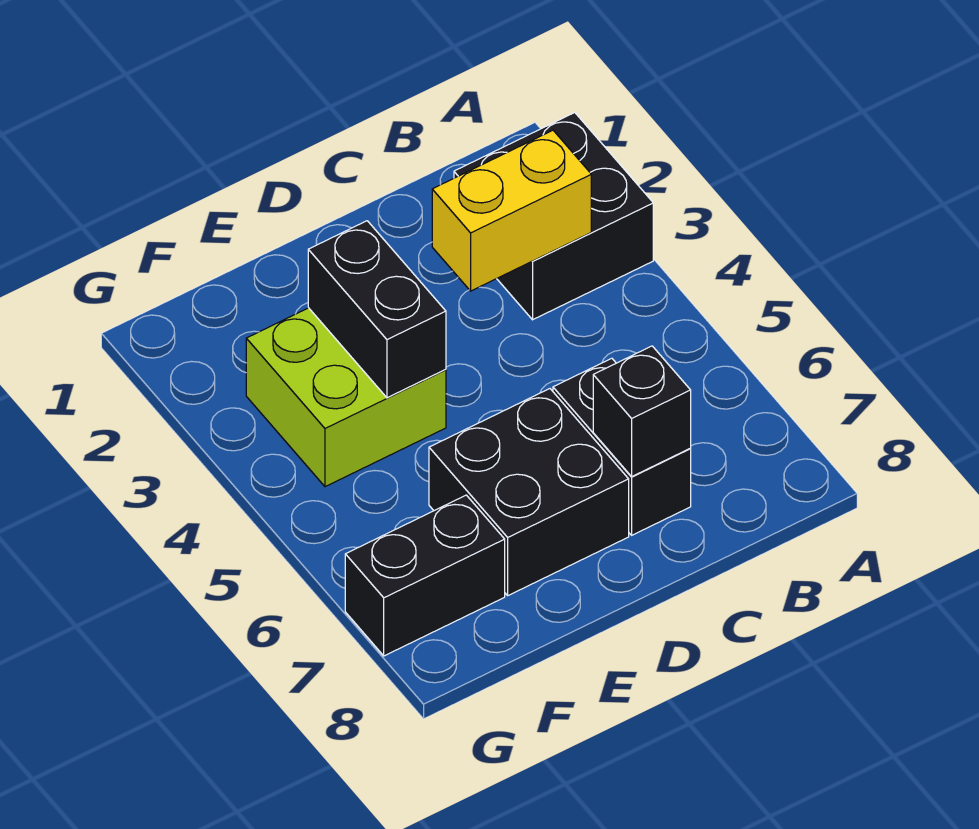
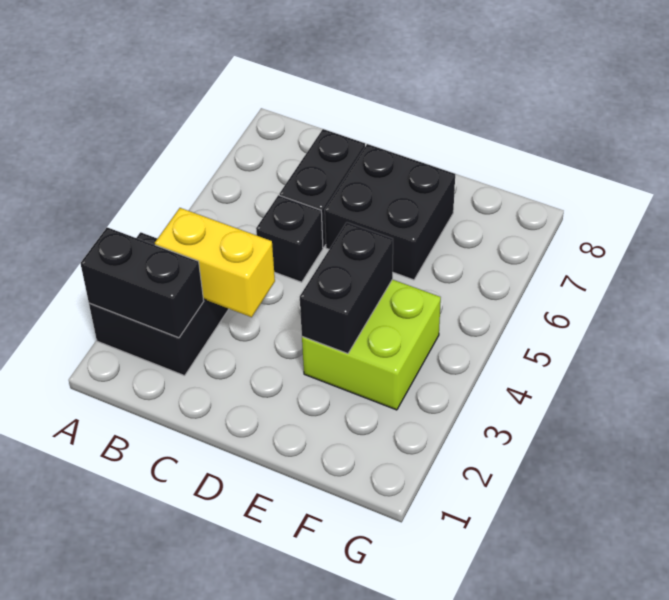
black brick C7 level 2 -> black brick C5 level 1
black brick F7:G7 level 1 -> black brick A2:B2 level 2

